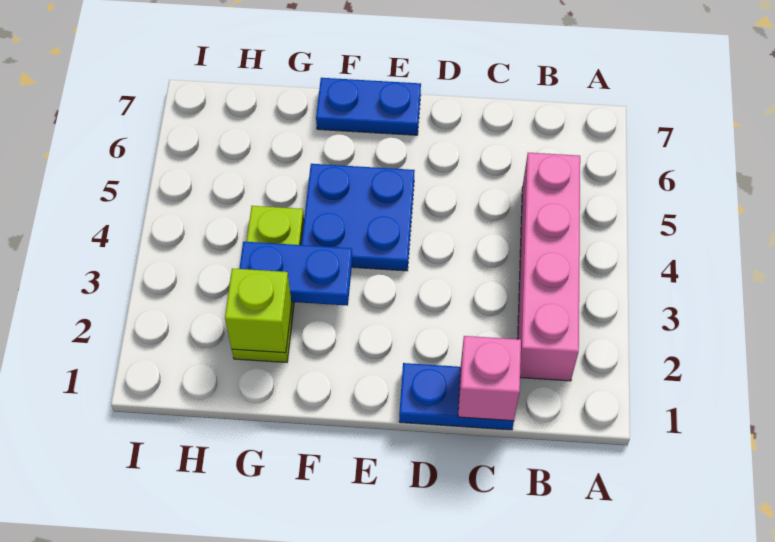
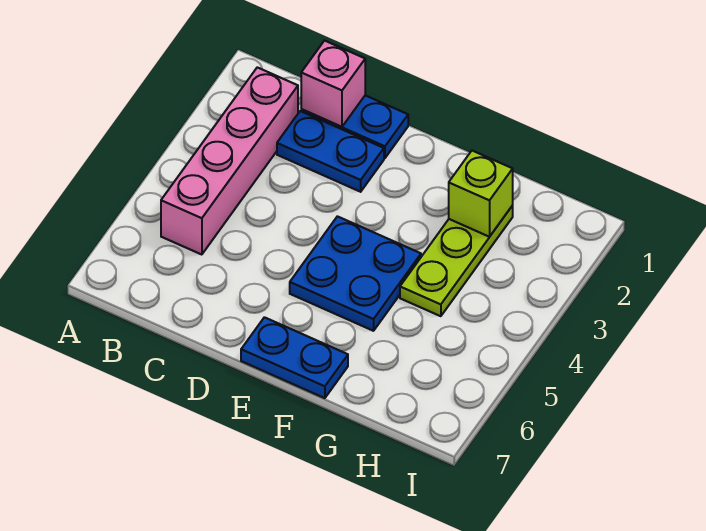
blue plate F3:G3 level 2 -> blue plate C2:D2 level 1

